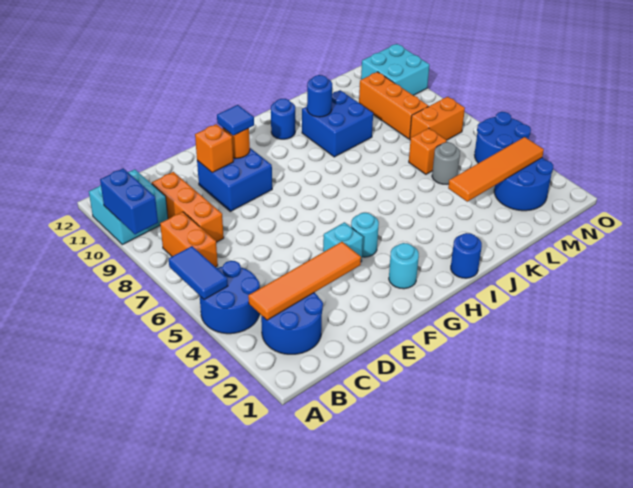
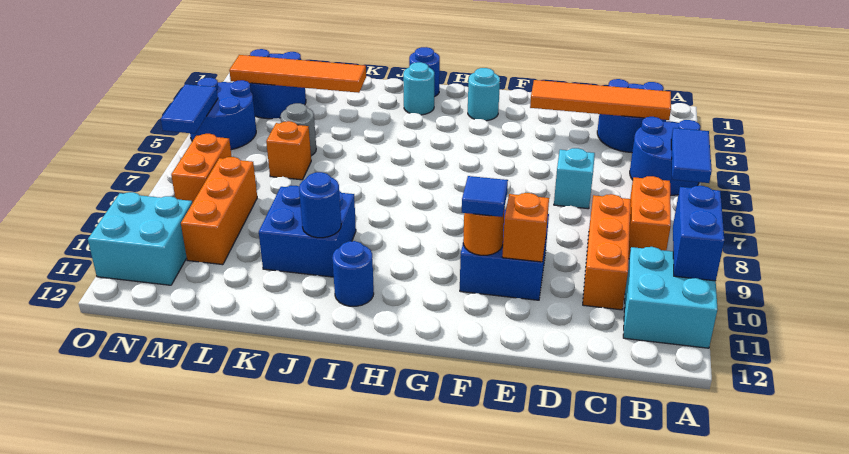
cyan brick F4 level 1 -> cyan brick D6 level 1
cyan round brick G4 level 1 -> cyan round brick I2 level 1
orange brick M7:N7 level 1 -> orange brick N7:N8 level 1
none -> blue tile O5:O6 level 2

